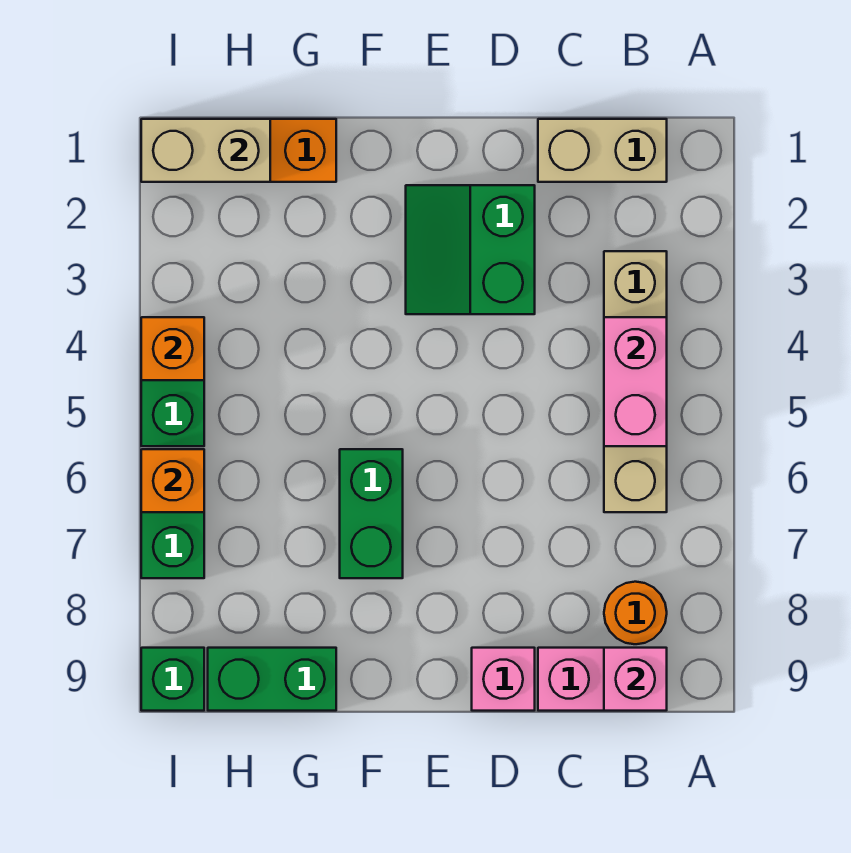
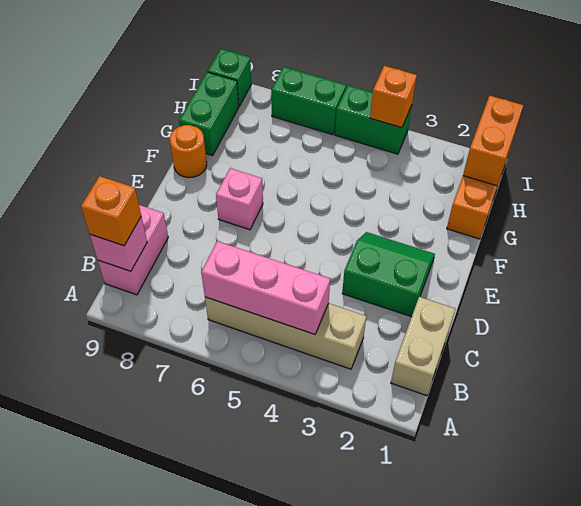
pink brick B4:B5 level 2 -> pink brick B4:B6 level 2
orange round brick B8 level 1 -> orange round brick F9 level 1
pink brick D9 level 1 -> pink brick E7 level 1
green brick F6:F7 level 1 -> none
tan brick H1:I1 level 2 -> orange brick H1:I1 level 2
orange brick I6 level 2 -> orange brick B9 level 3

